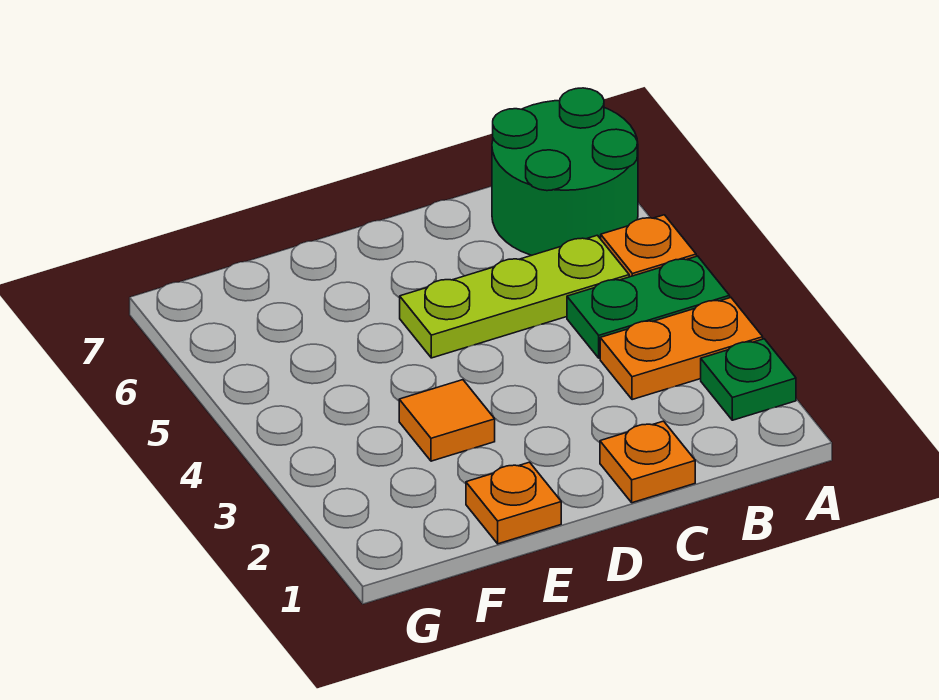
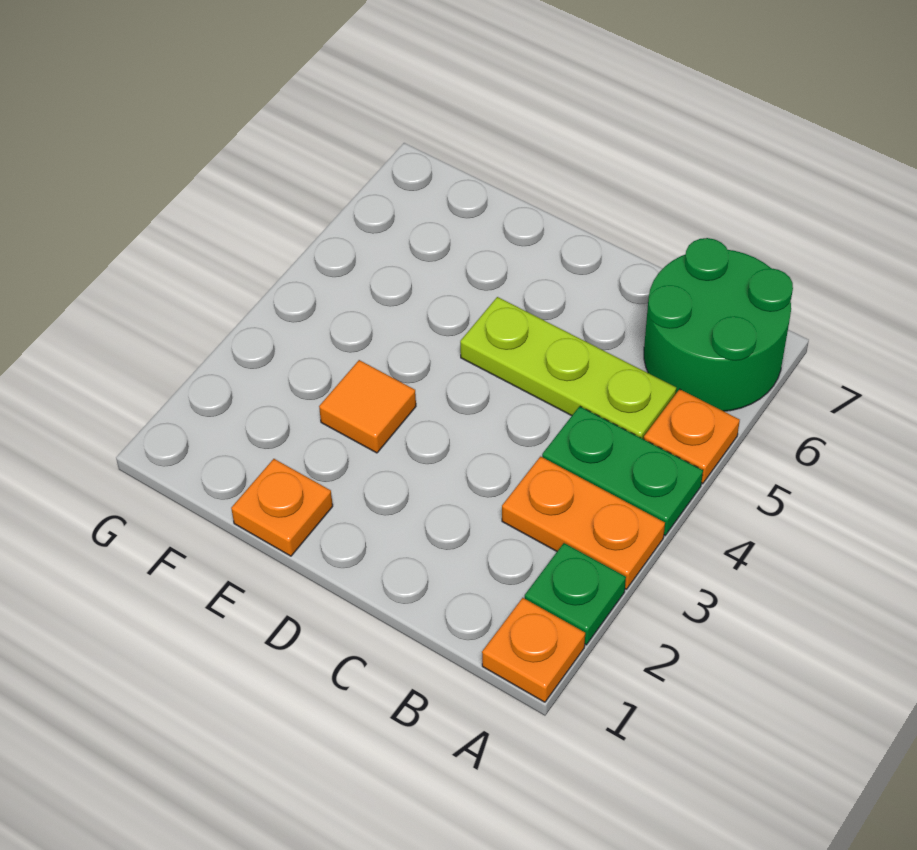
orange plate C1 level 1 -> orange plate A1 level 1

